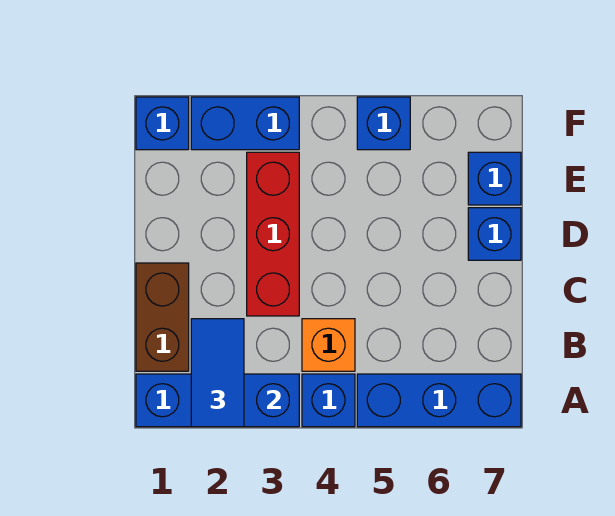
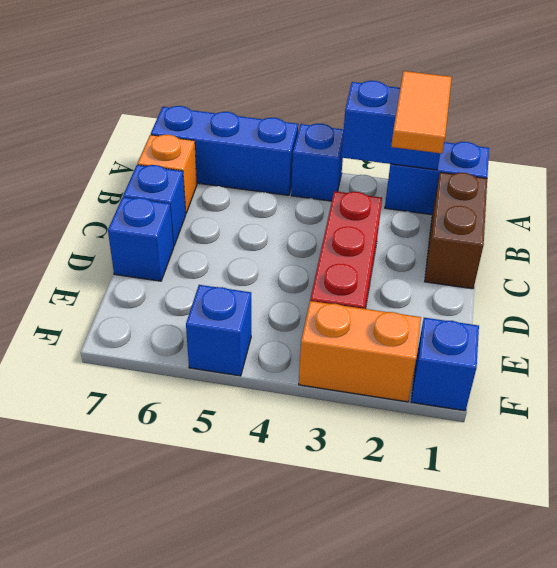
blue tile A2:B2 level 3 -> orange tile A2:B2 level 3
orange brick B4 level 1 -> orange brick B7 level 1
blue brick E7 level 1 -> blue brick C7 level 1
blue brick F2:F3 level 1 -> orange brick F2:F3 level 1

